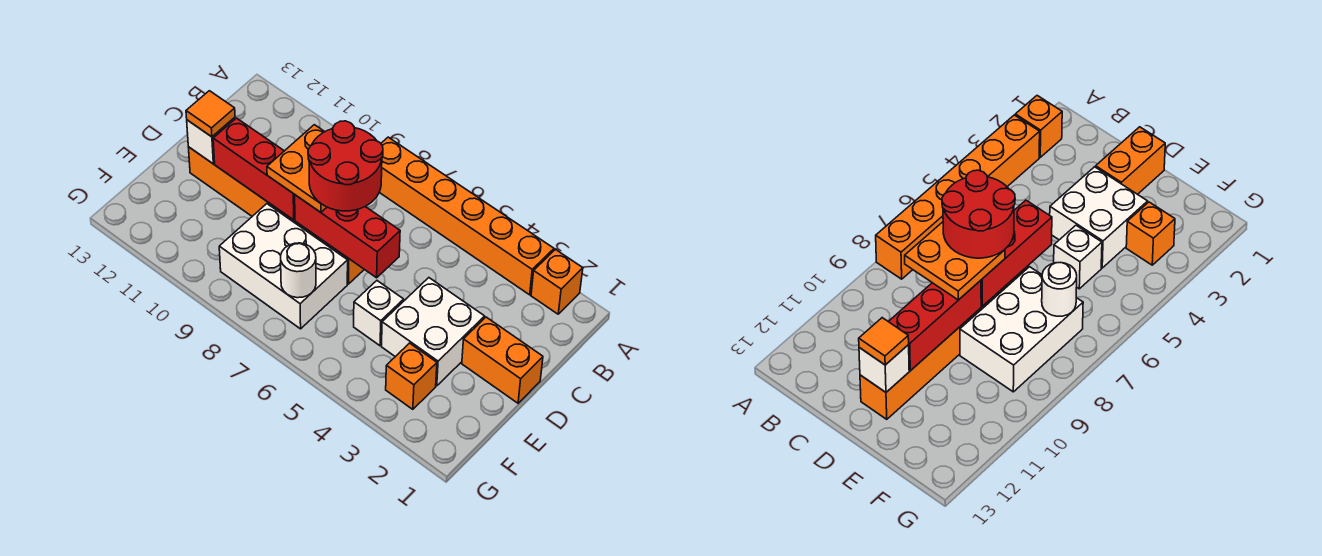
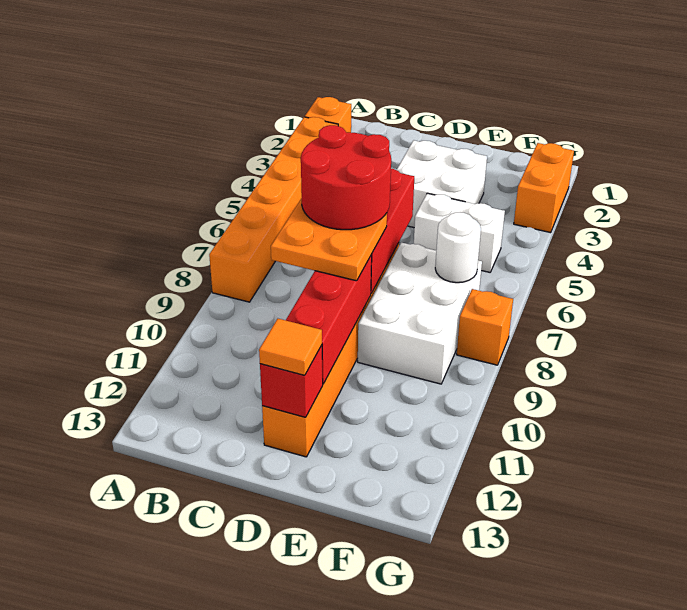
orange brick D1:D2 level 1 -> orange brick G2:G3 level 1
white brick D12 level 2 -> red brick D12 level 2
white brick E5 level 1 -> white brick E5:F5 level 1
orange brick F3 level 1 -> orange brick G8 level 1

